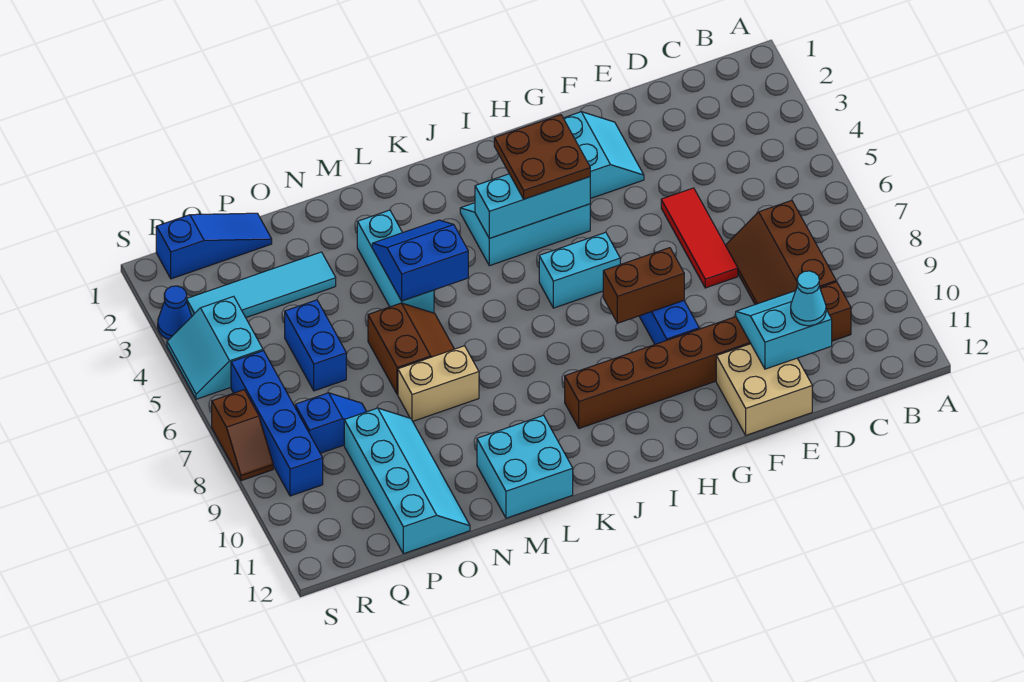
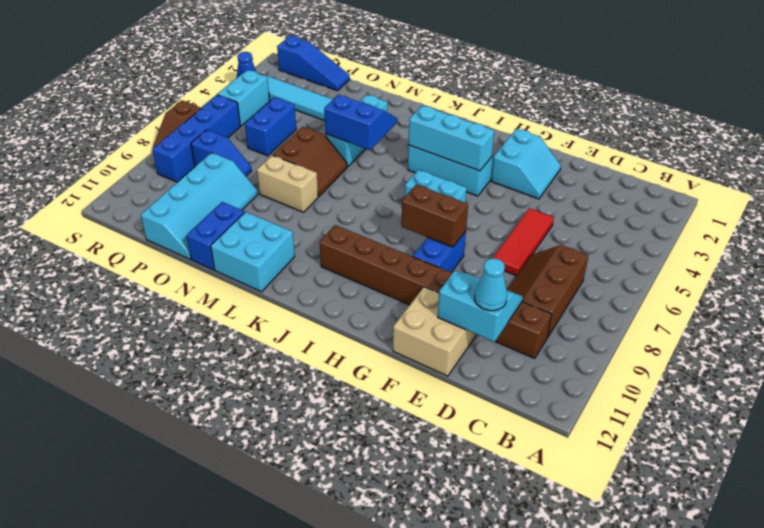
brown plate H3:I4 level 3 -> none
none -> blue brick N11:N12 level 1

